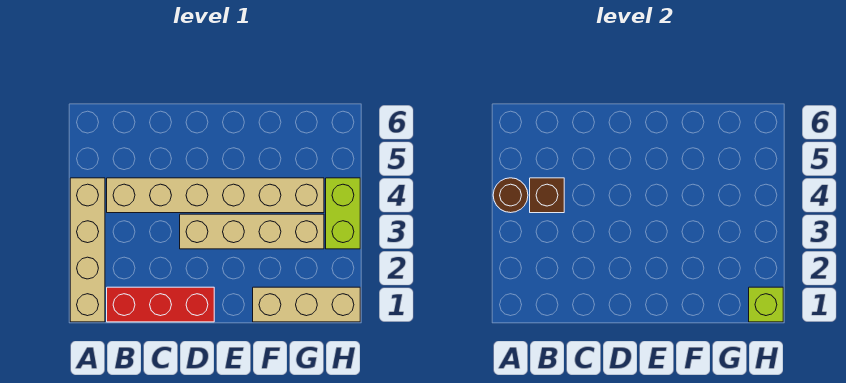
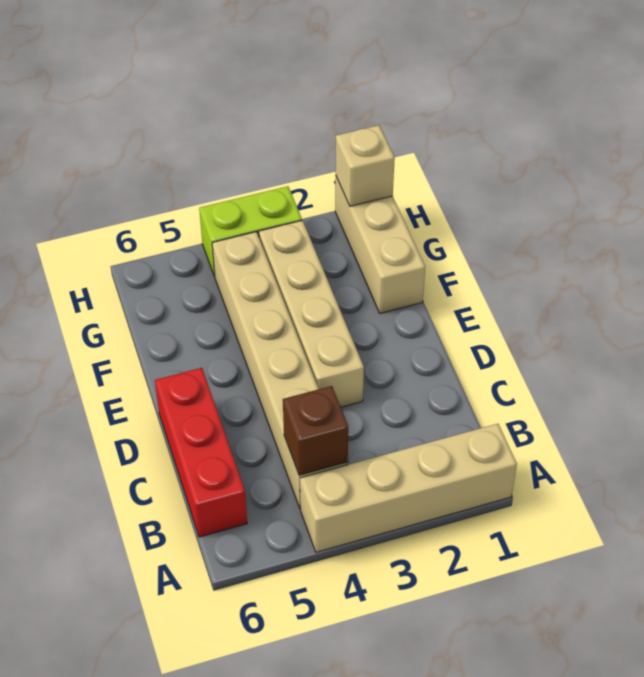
brown round brick A4 level 2 -> none
red brick B1:D1 level 1 -> red brick B6:D6 level 1
lime brick H1 level 2 -> tan brick H1 level 2

